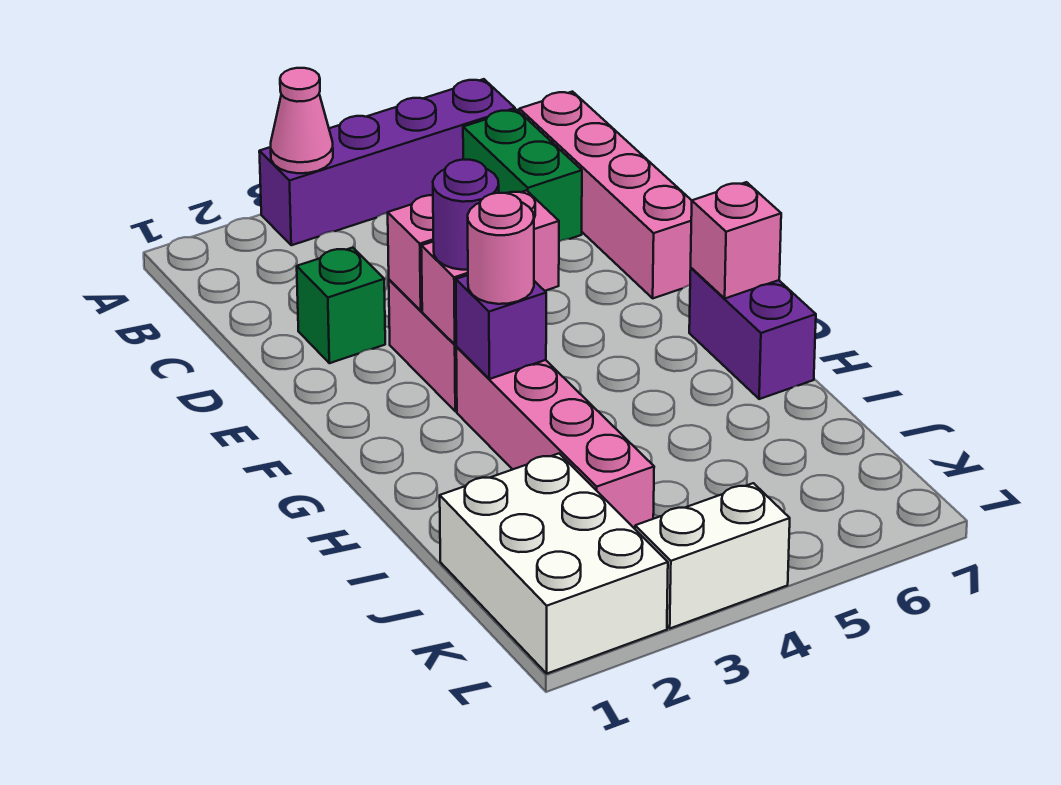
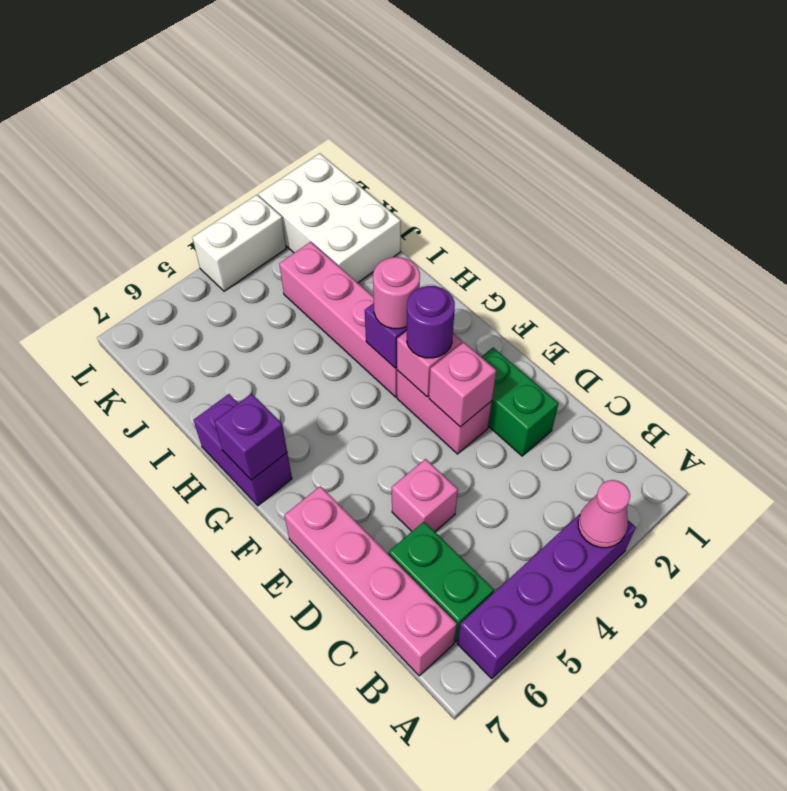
green brick D2 level 1 -> green brick D2:E2 level 1
pink brick G7 level 2 -> purple brick G7 level 2

